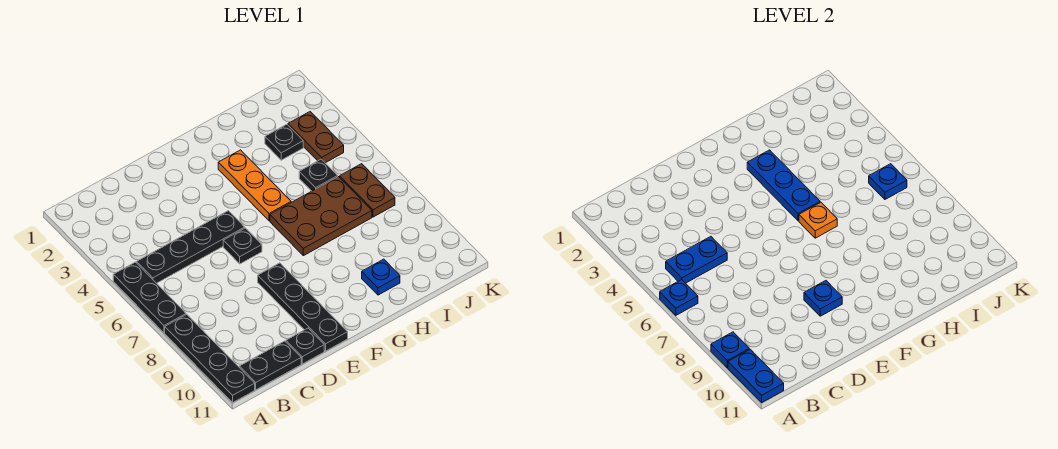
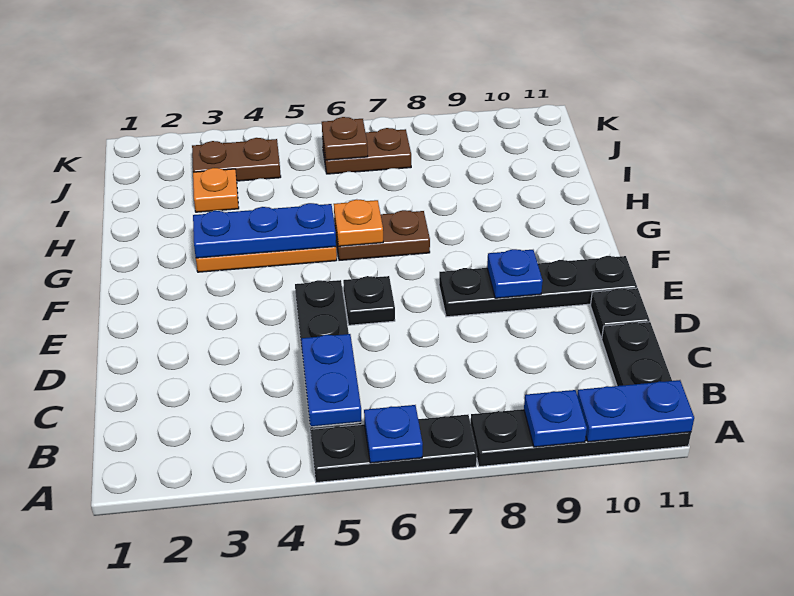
brown plate G6:I7 level 1 -> brown plate G6:G7 level 1
blue plate H10 level 1 -> none
black plate I3 level 1 -> orange plate I3 level 1
black plate I5 level 1 -> none
blue plate J6 level 2 -> brown plate J6 level 2

